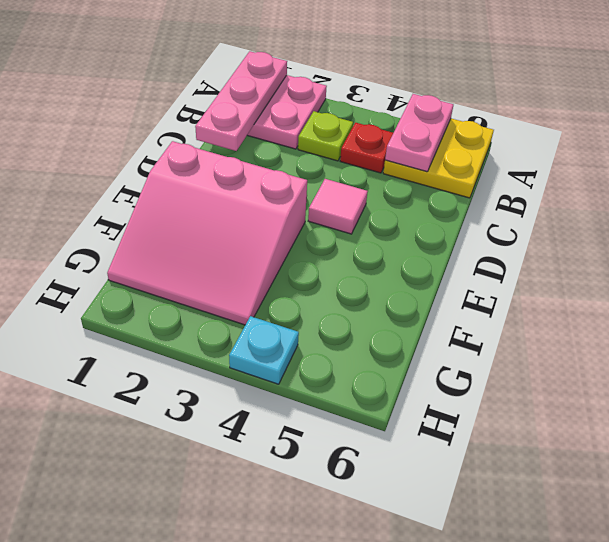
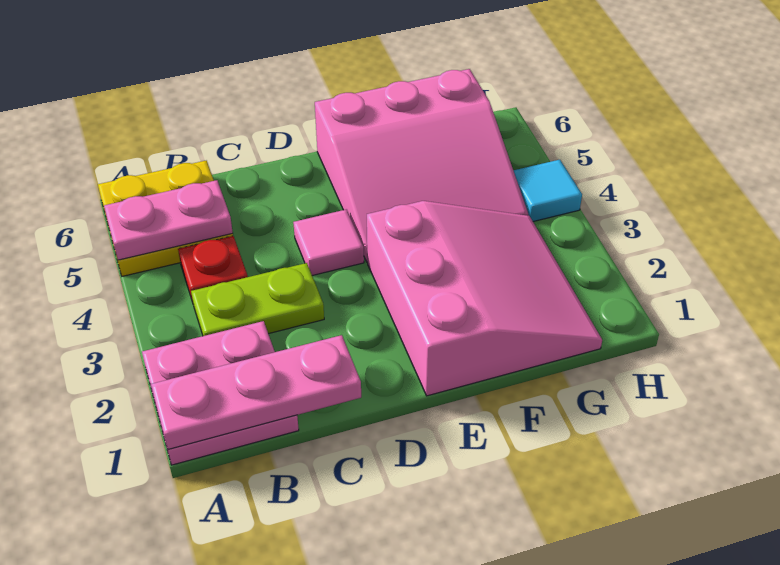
lime plate B3 level 1 -> lime plate B3:C3 level 1
none -> pink slope E4:G6 level 1 top 6
cyan plate H4 level 1 -> cyan tile H4 level 1

